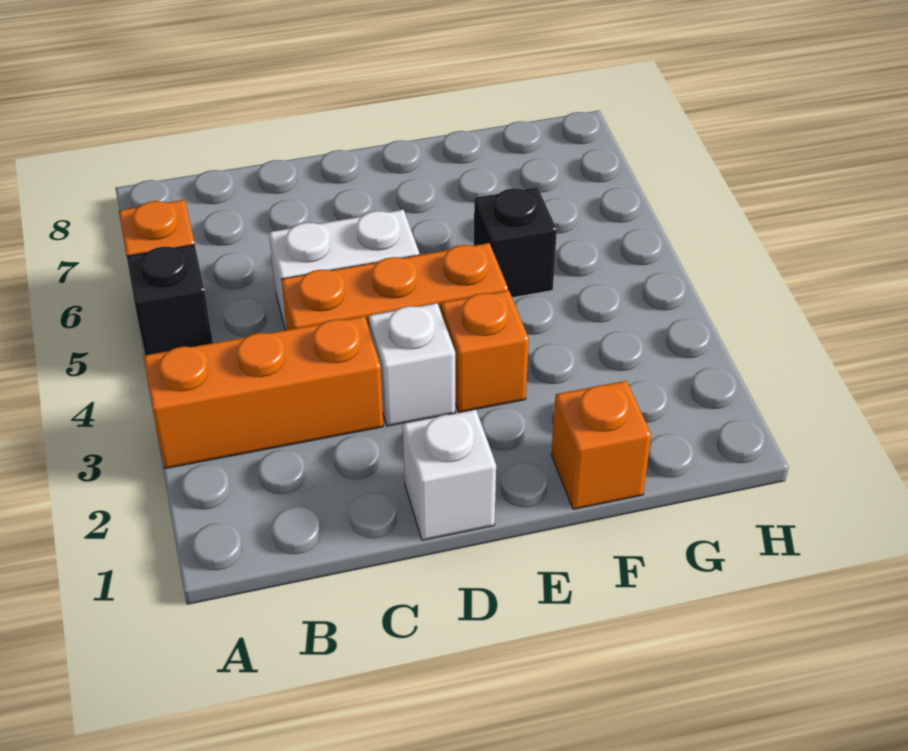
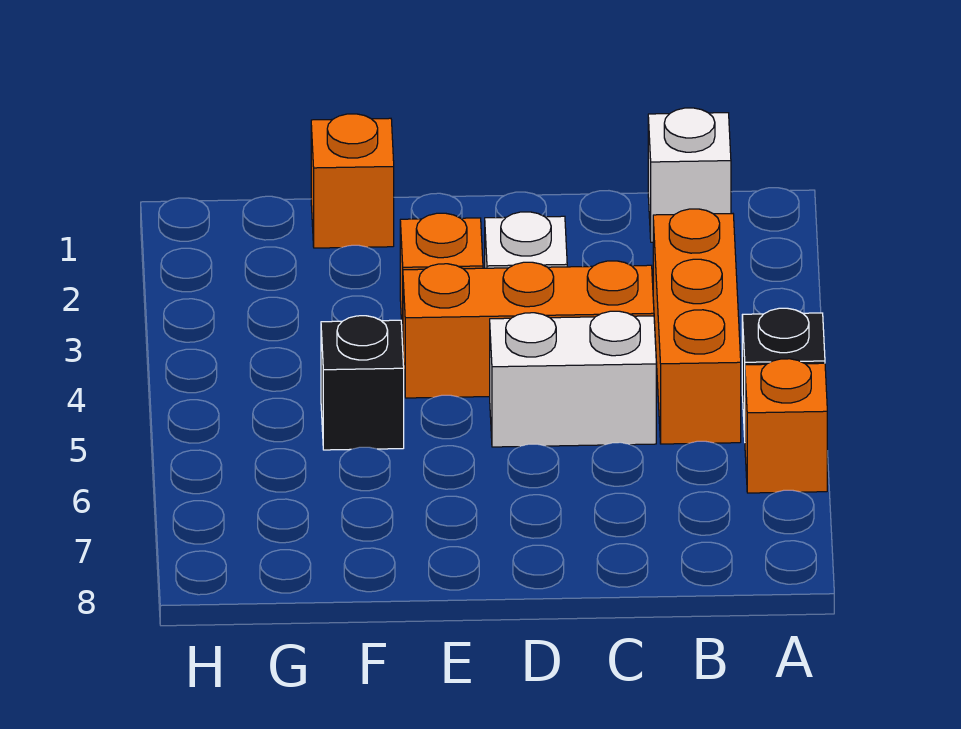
orange brick A3:C3 level 1 -> orange brick B3:B5 level 1
white brick D1 level 1 -> white brick B1 level 1

